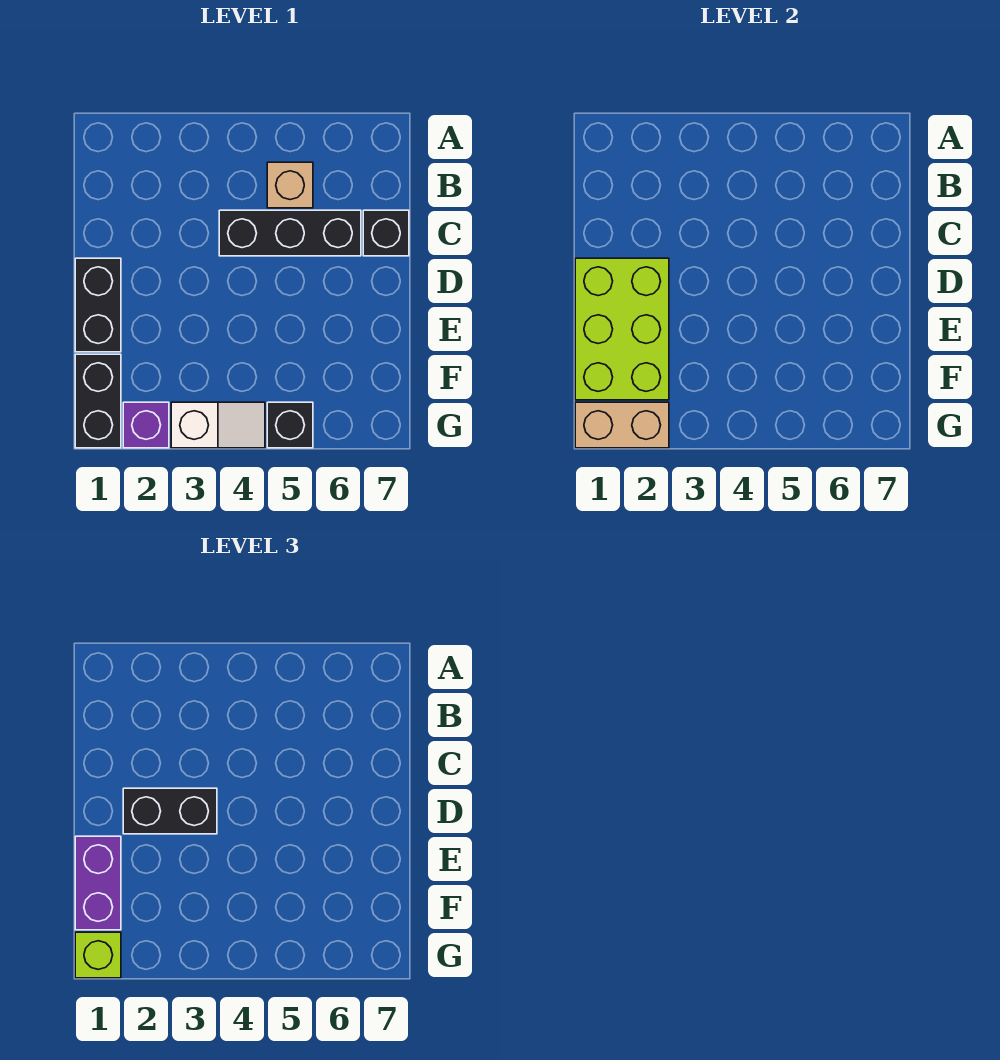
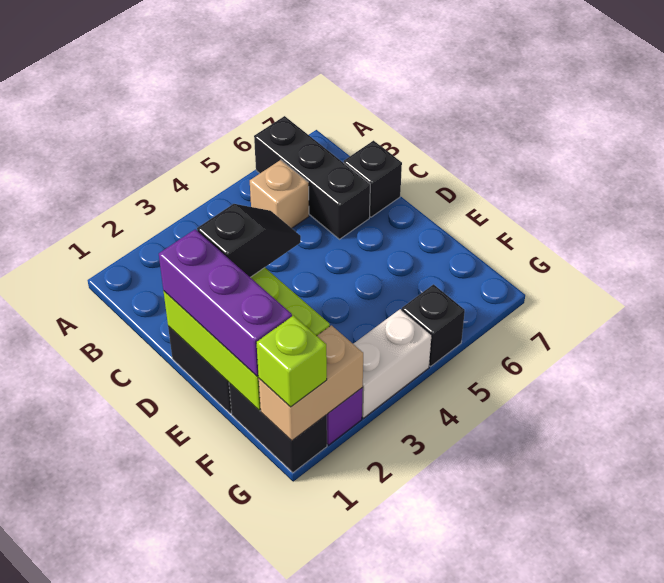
black brick C4:C6 level 1 -> black brick A6:C6 level 1
black brick D2:D3 level 3 -> black slope D2:D3 level 3 top 2
purple brick E1:F1 level 3 -> purple brick D1:F1 level 3
white slope G3:G4 level 1 top 3 -> white brick G3:G4 level 1

